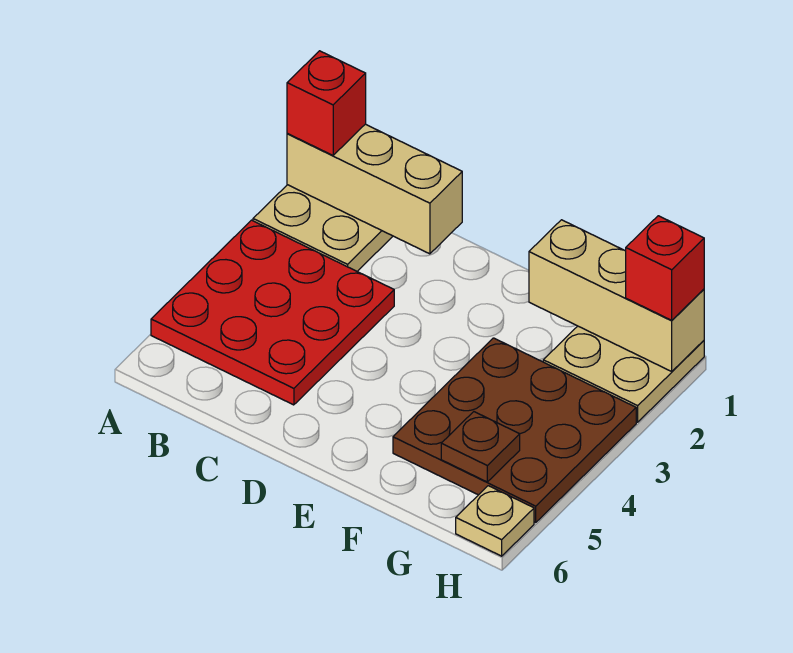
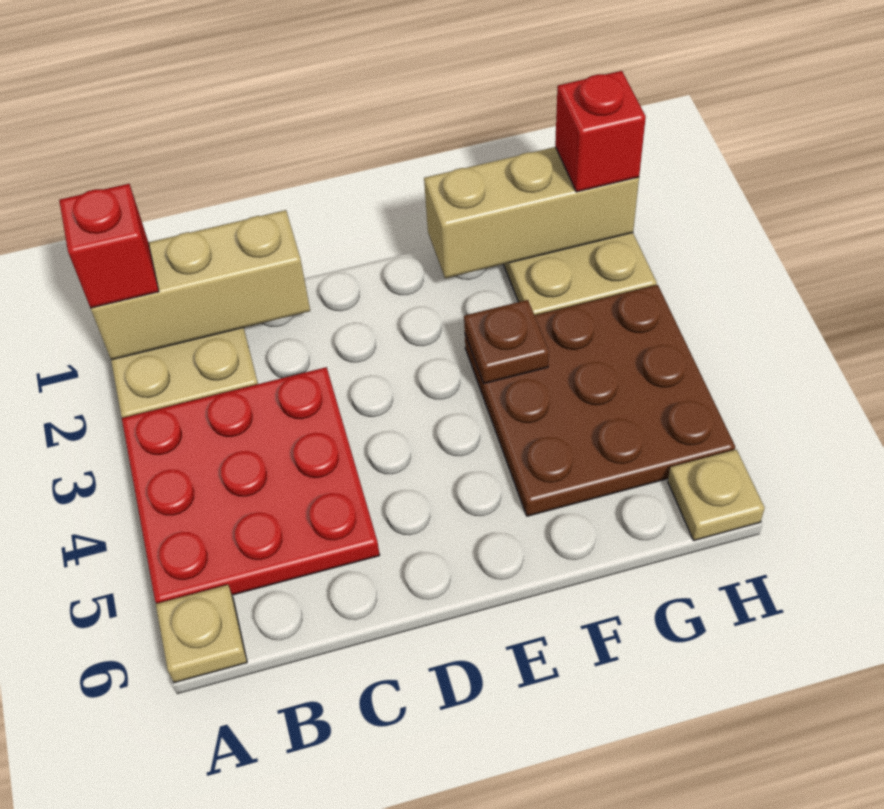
none -> tan plate A6 level 1
brown plate G5 level 2 -> brown plate F3 level 2

